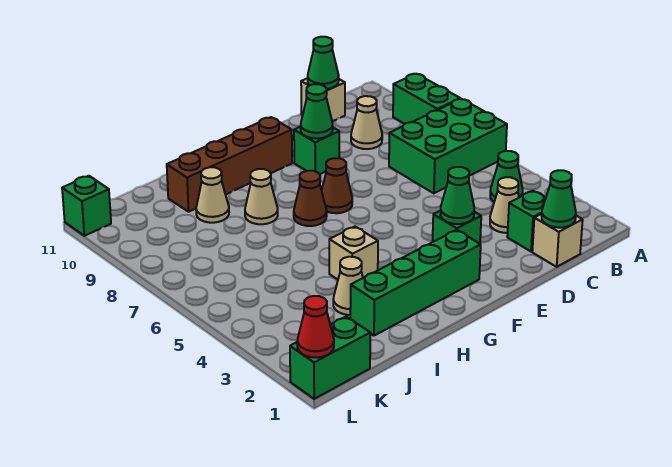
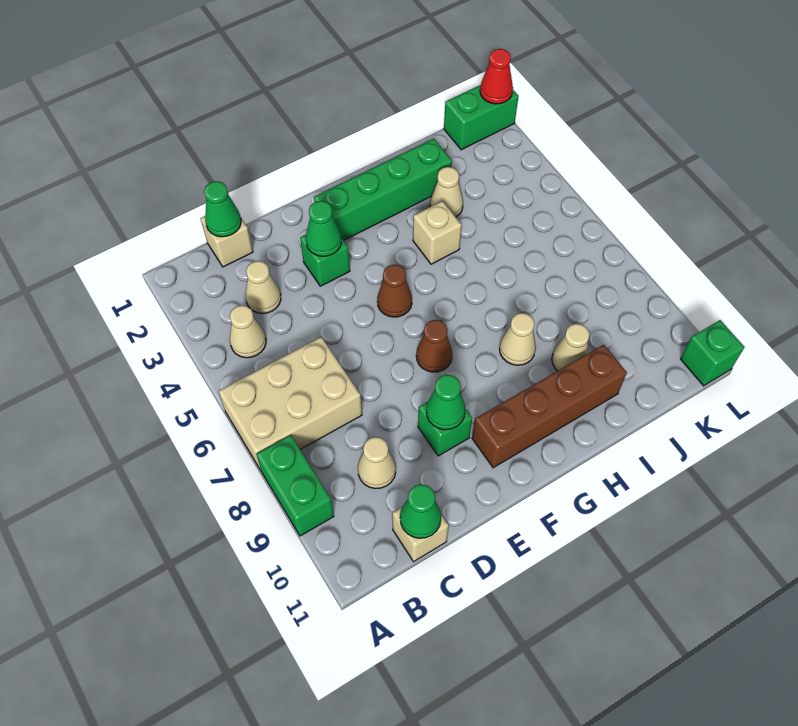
green brick A6:C7 level 1 -> tan brick A6:C7 level 1
green cone B4 level 1 -> tan cone B4 level 1
green brick C2 level 1 -> none
brown cone G7 level 1 -> brown cone F5 level 1

